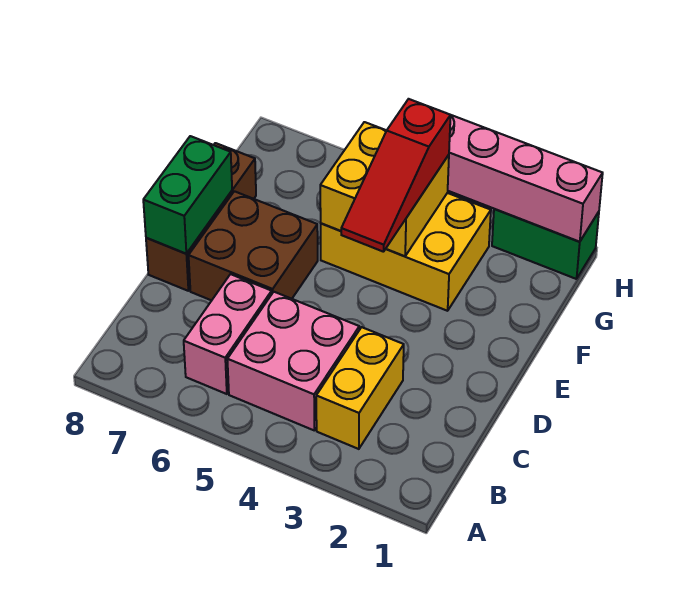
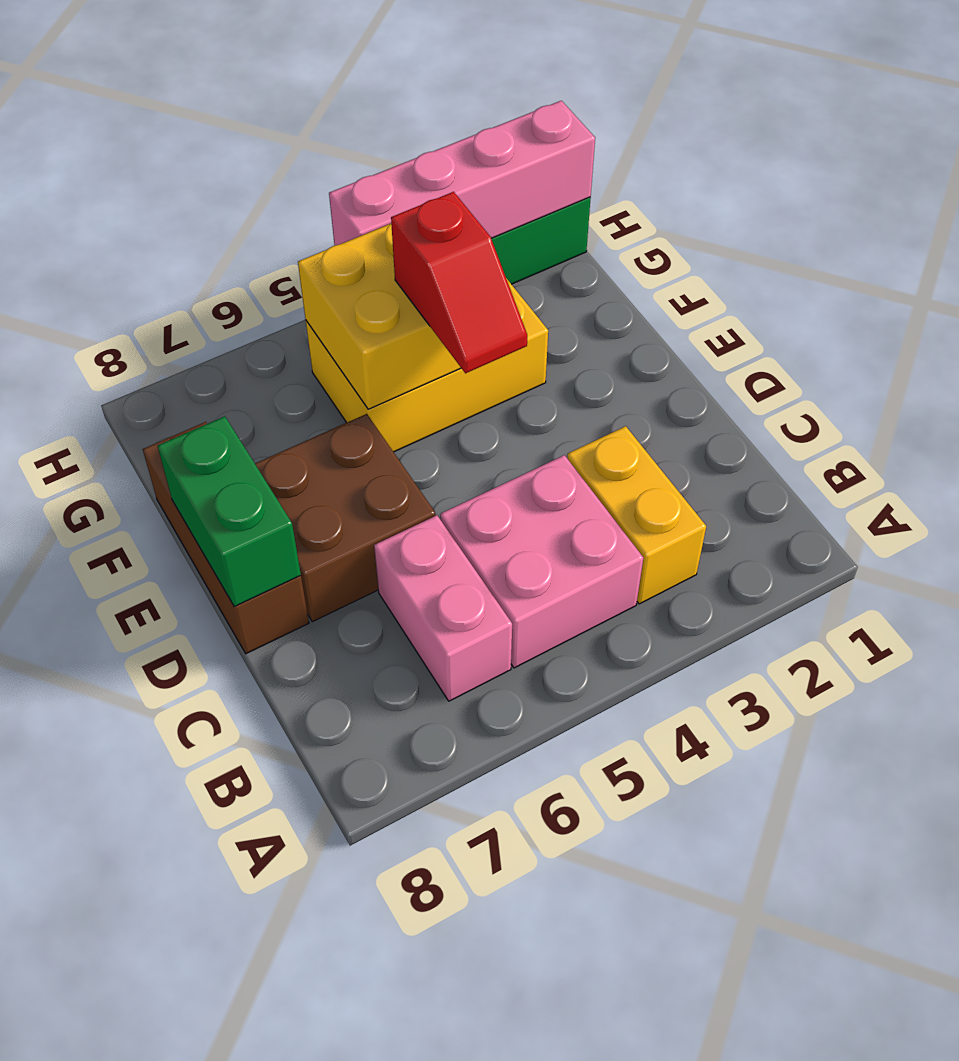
red slope E4:G4 level 3 top G -> red slope E4:F4 level 3 top F

